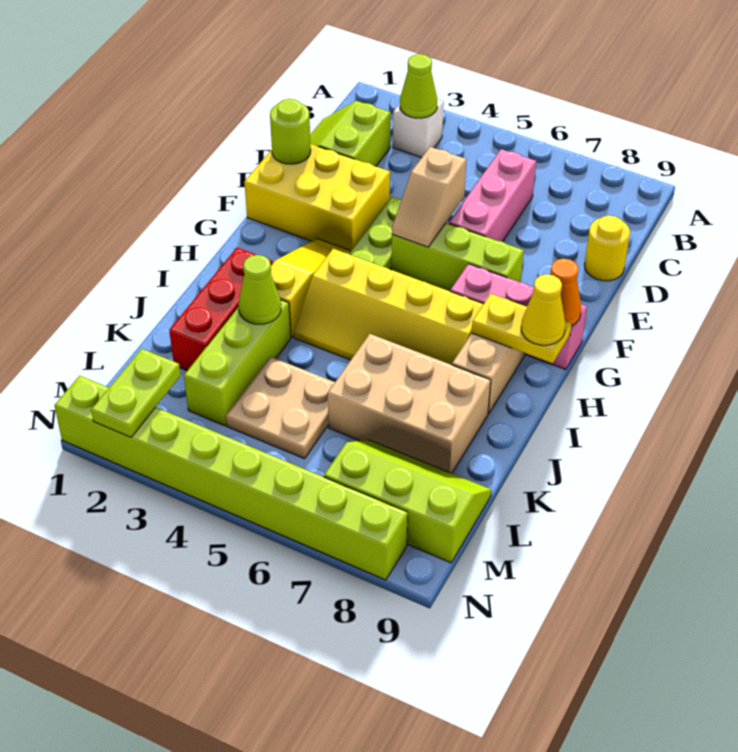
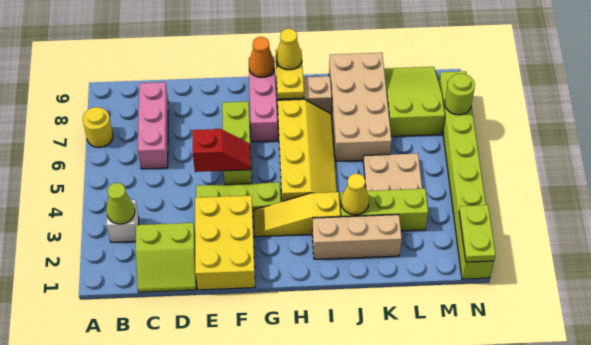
pink brick C6:E6 level 1 -> pink brick C6:C8 level 1
yellow round brick D9 level 1 -> yellow round brick A7 level 1
lime round brick E1 level 2 -> lime round brick N7 level 2
tan slope E5:F5 level 2 top E -> red slope E5:F5 level 2 top E
red brick I2:K2 level 1 -> tan brick I2:K2 level 1
lime cone J3 level 2 -> yellow cone J3 level 2
tan brick J6:K8 level 1 -> tan brick J6:K9 level 1
lime slope L7:M9 level 1 top M -> lime slope L7:M9 level 1 top 7
lime plate M2:N2 level 2 -> lime plate N1:N2 level 2

